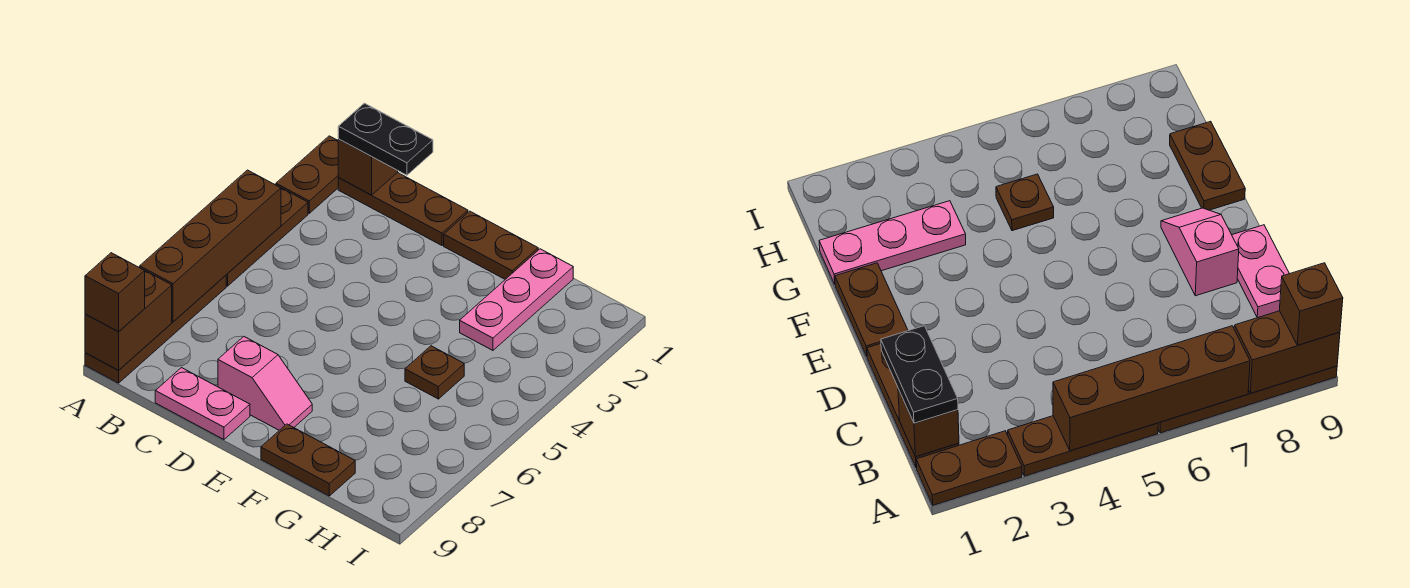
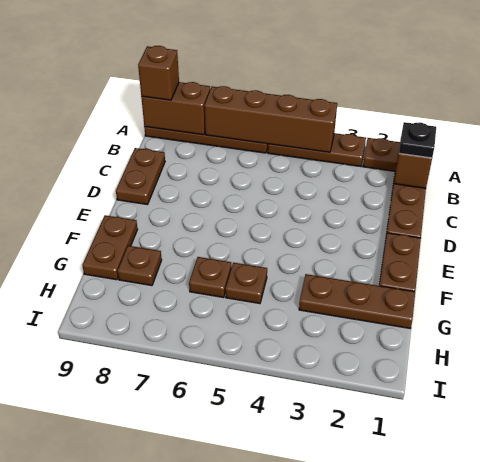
black plate B1:C1 level 3 -> black plate B1 level 3
pink plate C9:D9 level 1 -> brown plate C9:D9 level 1
pink slope D8:E8 level 1 top D -> none
pink plate G1:G3 level 1 -> brown plate G1:G3 level 1
none -> brown plate G6 level 1
none -> brown plate G8 level 1

